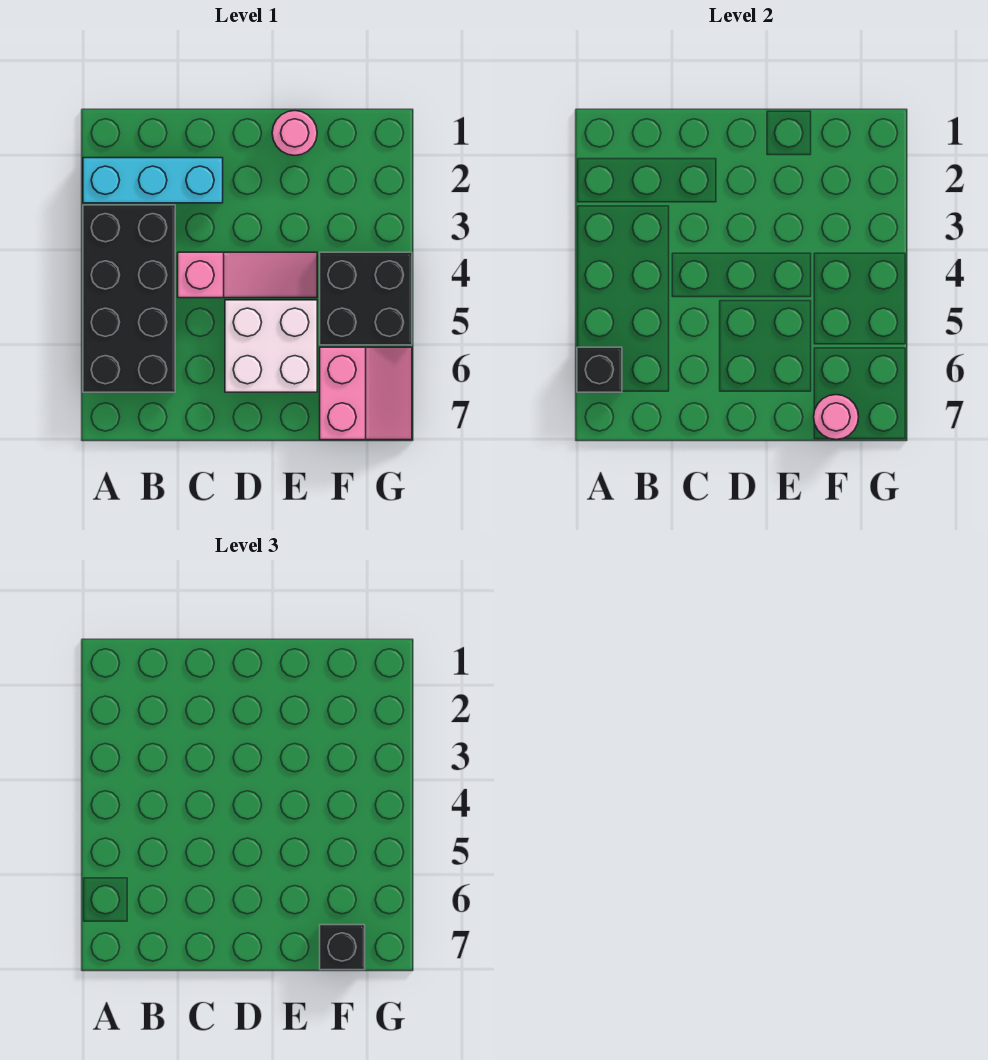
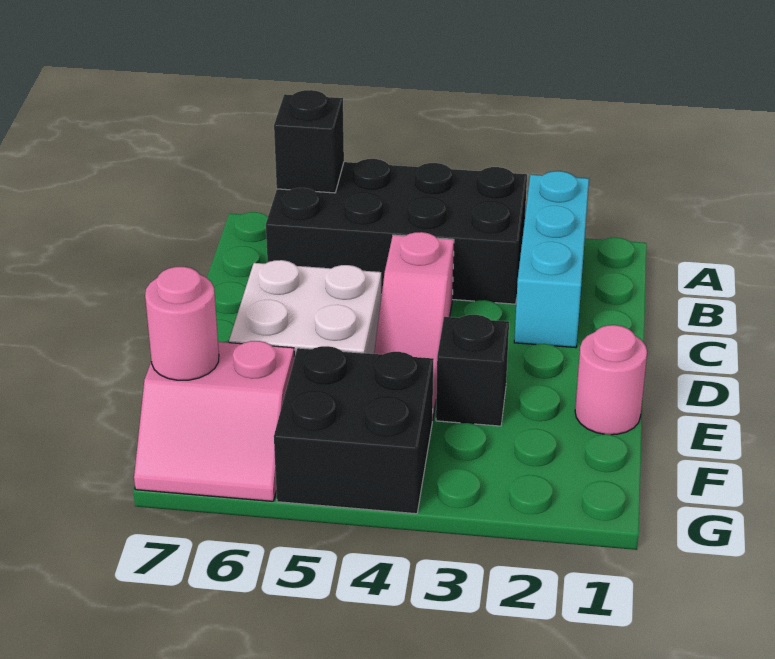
black brick F7 level 3 -> black brick E3 level 1

